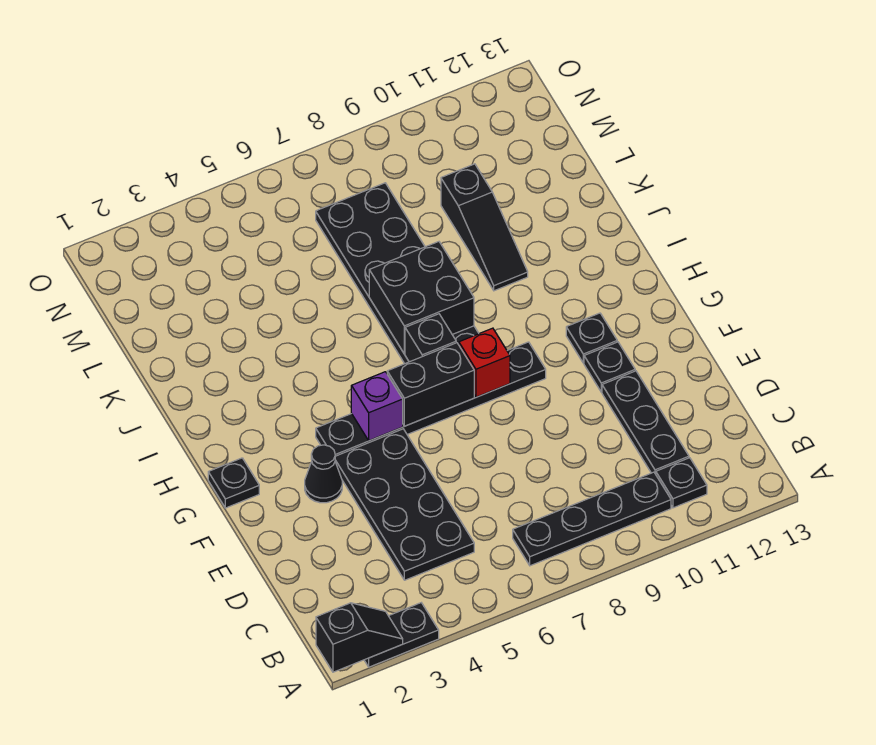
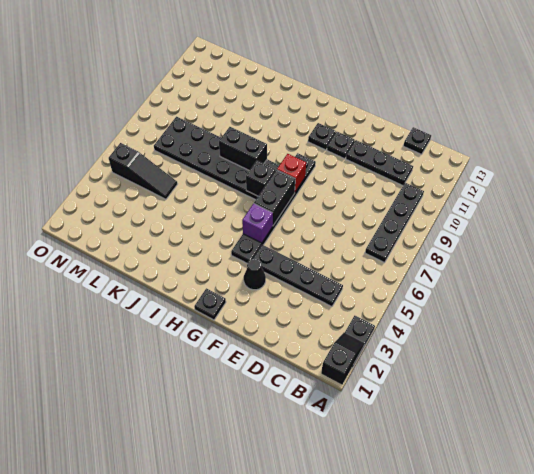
black plate B11 level 1 -> black plate C13 level 1
black plate C4:F5 level 1 -> black plate C4:F4 level 1
black brick I7:J8 level 2 -> black brick I8:J8 level 2
black slope J10:L10 level 1 top L -> black slope L5:N5 level 1 top N

